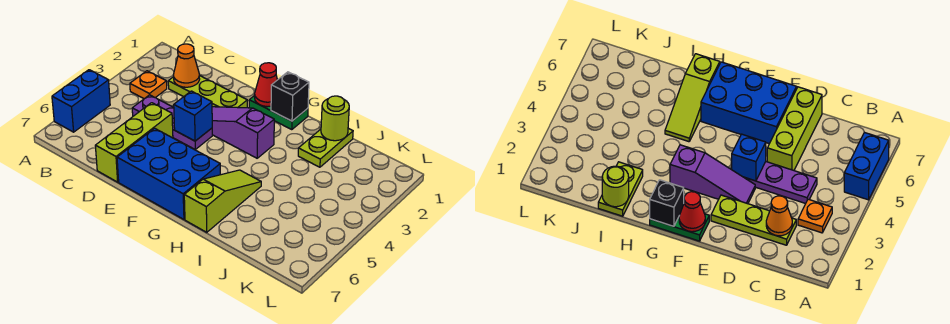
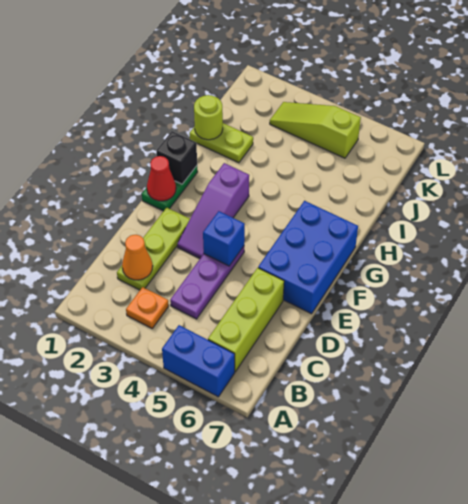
lime brick D5:D7 level 1 -> lime brick B6:D6 level 1
lime slope H5:H7 level 1 top 7 -> lime slope K3:K5 level 1 top 5

